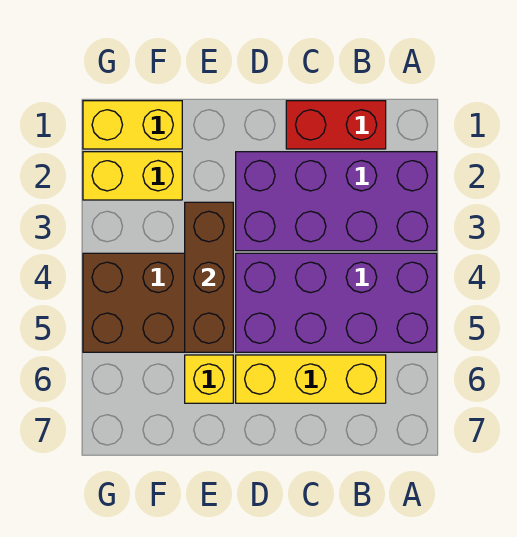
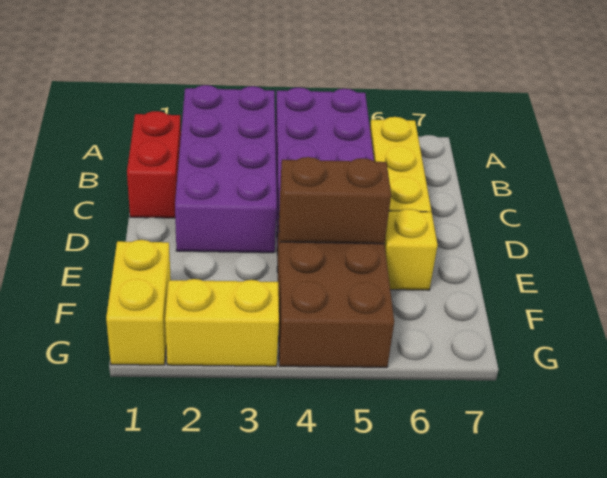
brown brick E3:E5 level 2 -> brown brick E4:E5 level 2
yellow brick F2:G2 level 1 -> yellow brick G2:G3 level 1

